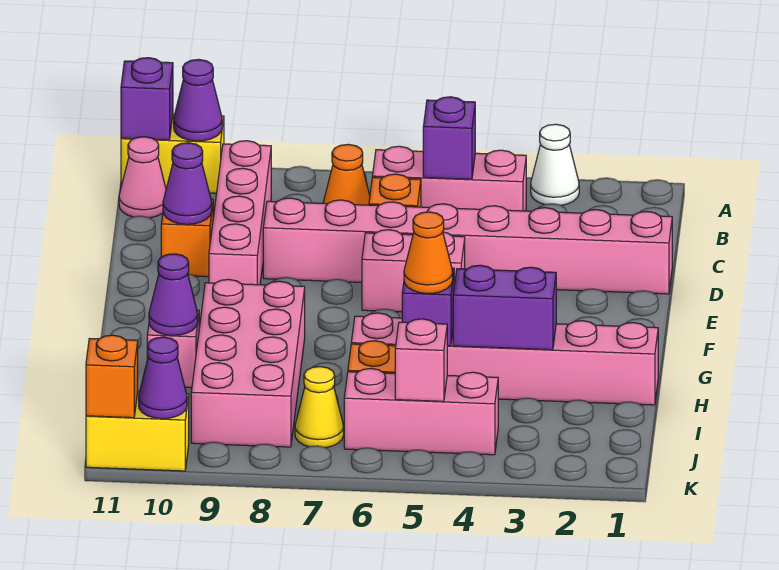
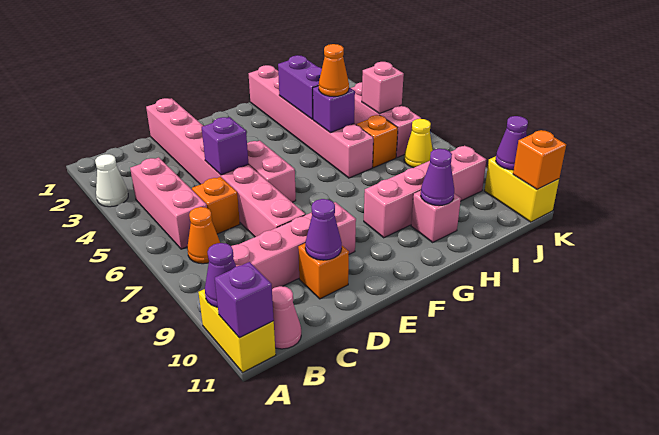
purple brick B5 level 2 -> purple brick D5 level 2
pink brick G8:J9 level 1 -> pink brick G9:J9 level 1

